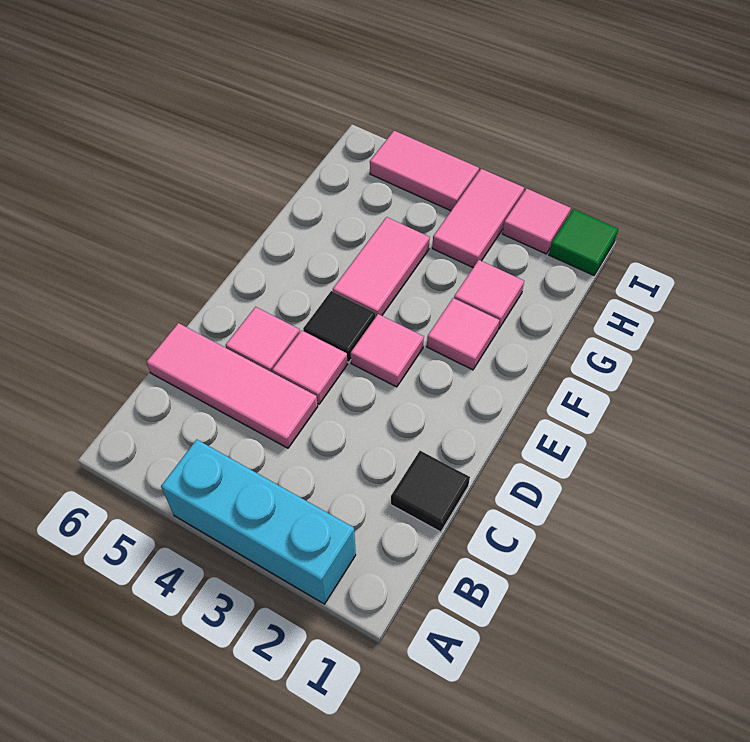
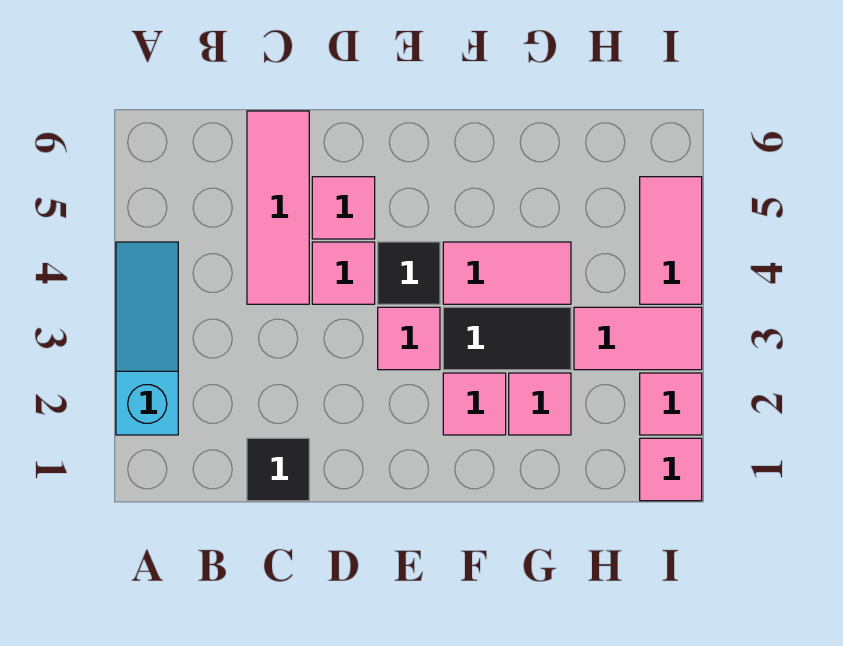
cyan brick A2:A4 level 1 -> cyan slope A2:A4 level 1 top 2
none -> black tile F3:G3 level 1
green tile I1 level 1 -> pink tile I1 level 1

